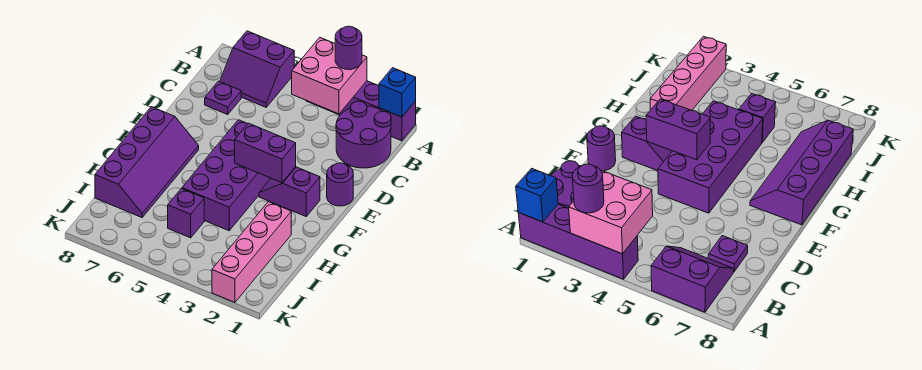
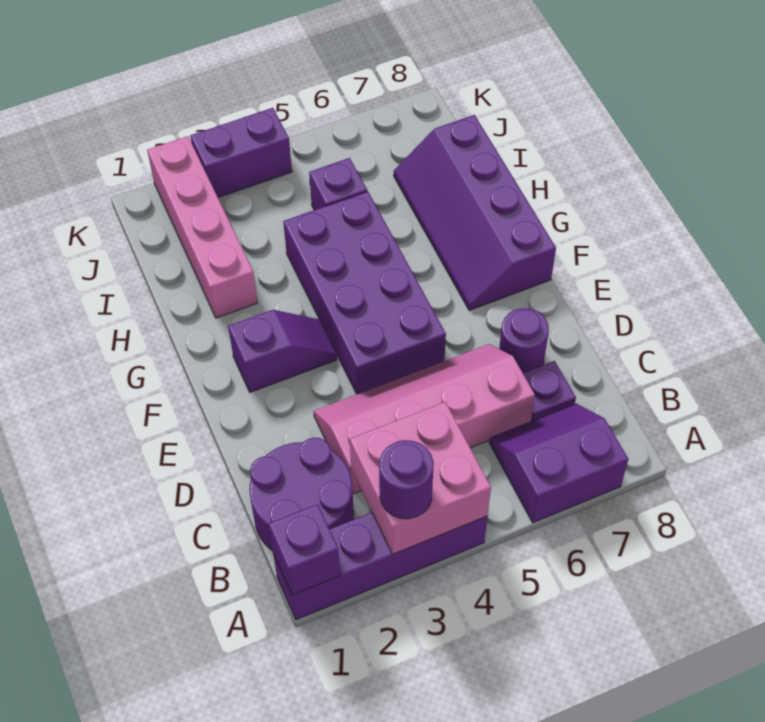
blue brick A1 level 2 -> purple brick A1 level 2
none -> pink slope C3:D6 level 1 top C
purple round brick E1 level 1 -> purple round brick D7 level 1
purple brick F3:F4 level 2 -> purple brick K3:K4 level 1

